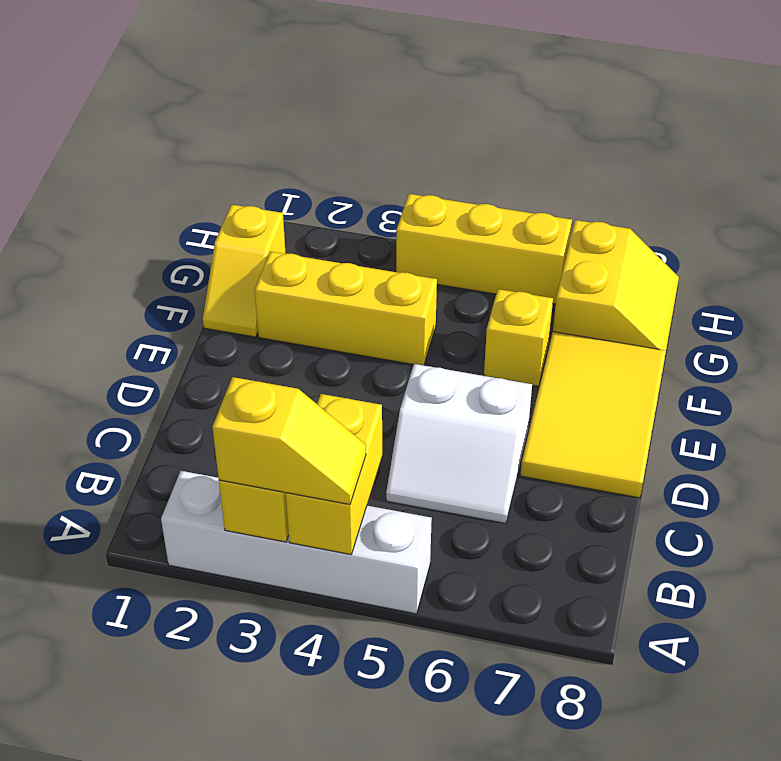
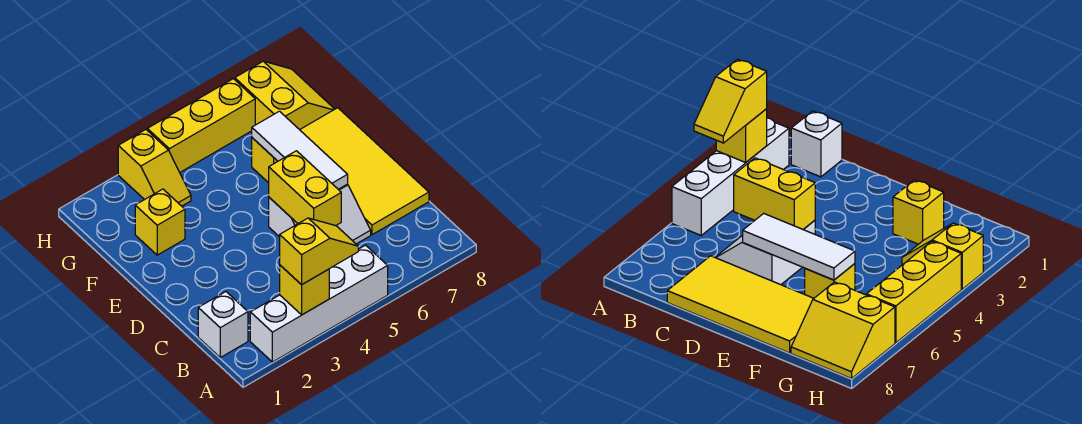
yellow brick A4:B4 level 2 -> yellow brick C5:D5 level 2
none -> white brick B1 level 1
none -> white tile D6:F6 level 2
yellow tile D7:F8 level 1 -> yellow tile C7:F8 level 1
yellow slope F1:G1 level 1 top G -> yellow slope G3:H3 level 1 top H
yellow brick F2:F4 level 1 -> yellow brick F2 level 1

